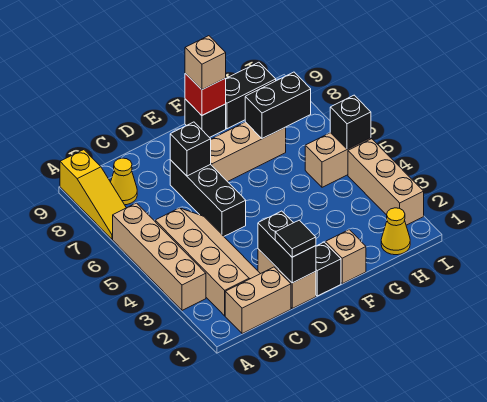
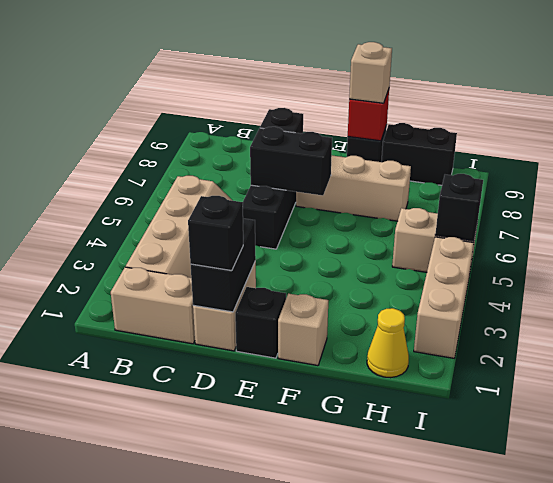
tan brick A3:A6 level 1 -> none
yellow slope A7:A9 level 1 top 9 -> none
yellow cone B8 level 1 -> none
black tile D1 level 3 -> black brick D1 level 3
black brick G7:H7 level 2 -> black brick D6:E6 level 2

